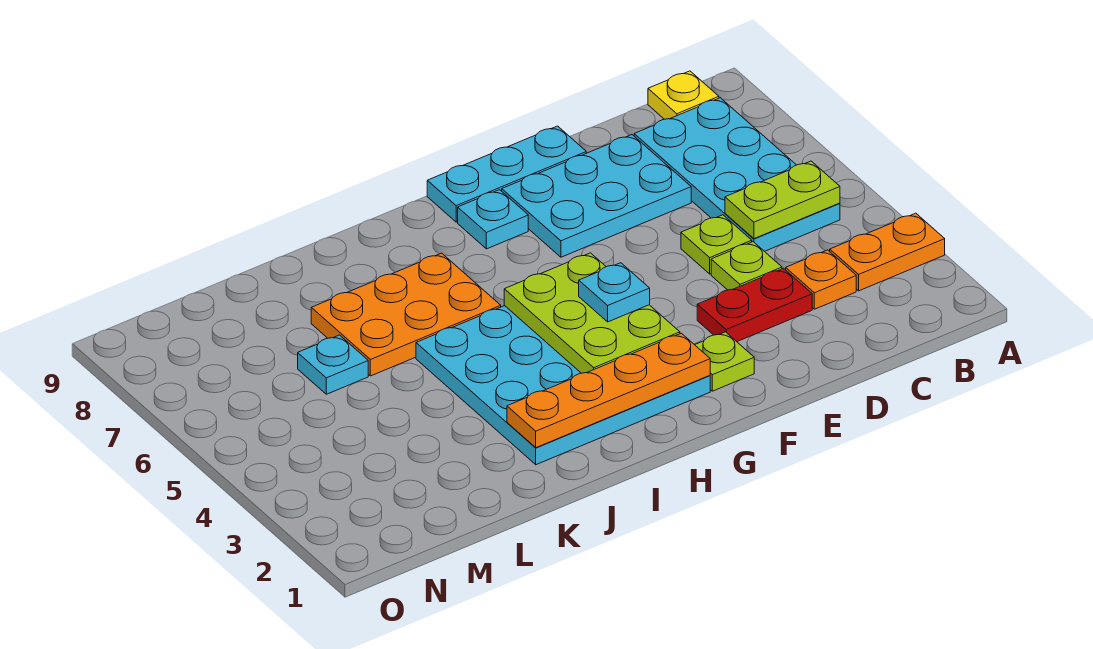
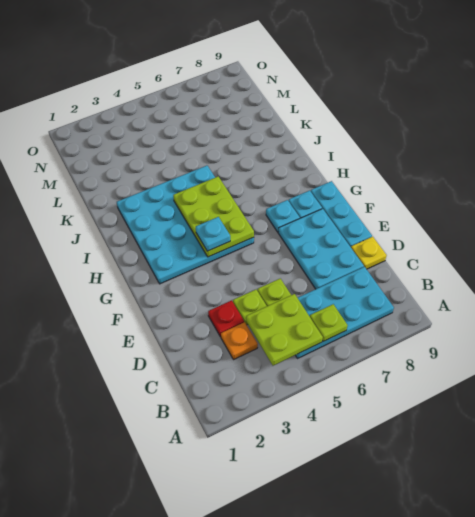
orange plate A3:B3 level 1 -> none
lime plate B5:C5 level 2 -> lime plate B4:C5 level 2
yellow plate B9 level 1 -> yellow plate D9 level 1
red plate D3:E3 level 1 -> red plate D3 level 1
lime plate F2 level 1 -> lime plate B6 level 2
orange plate G2:J2 level 2 -> none
lime plate G3:H5 level 2 -> lime plate G4:I5 level 2
orange plate I6:K7 level 1 -> none
cyan plate L6 level 1 -> cyan plate G7 level 1

